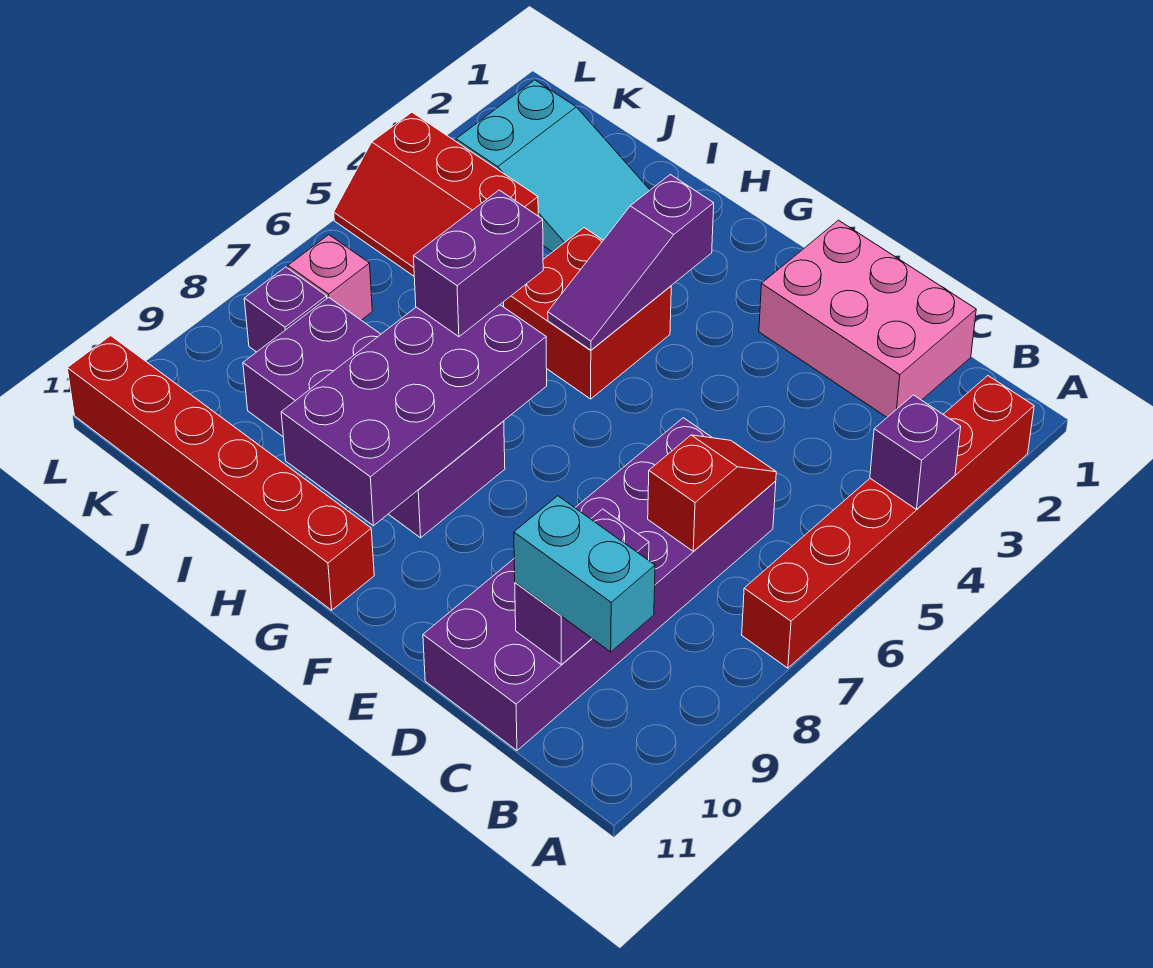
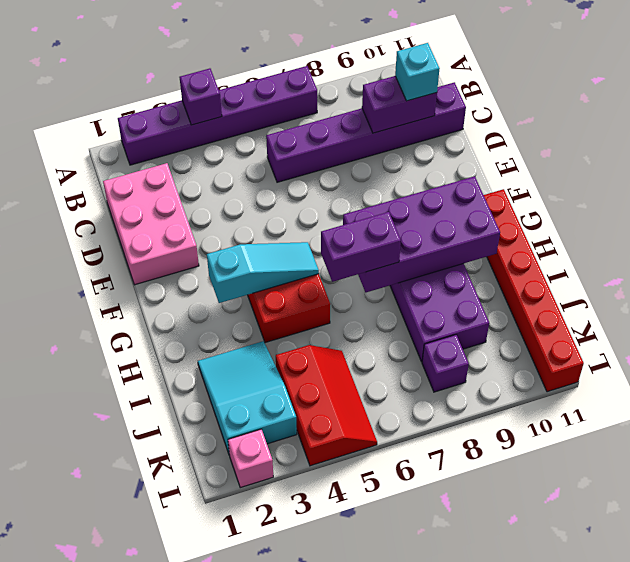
red brick A2:A7 level 1 -> purple brick A2:A7 level 1
cyan brick B10:C10 level 3 -> cyan brick C10 level 3
purple brick C6:D11 level 1 -> purple brick C6:C11 level 1
red slope C6:C7 level 2 top 7 -> none
purple slope G3:G5 level 2 top 3 -> cyan slope G3:G5 level 2 top 3
pink brick K7 level 1 -> pink brick L2 level 1

